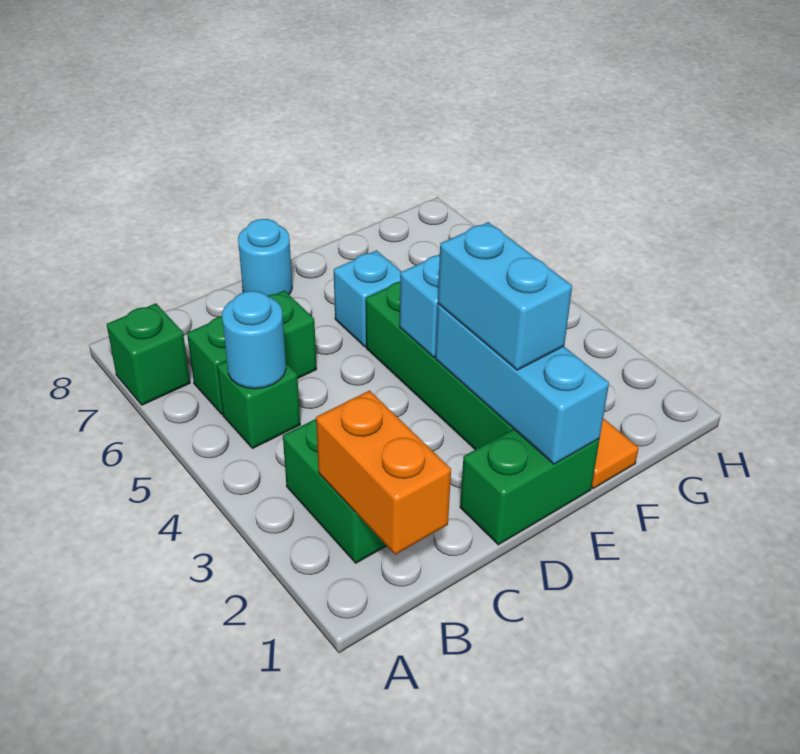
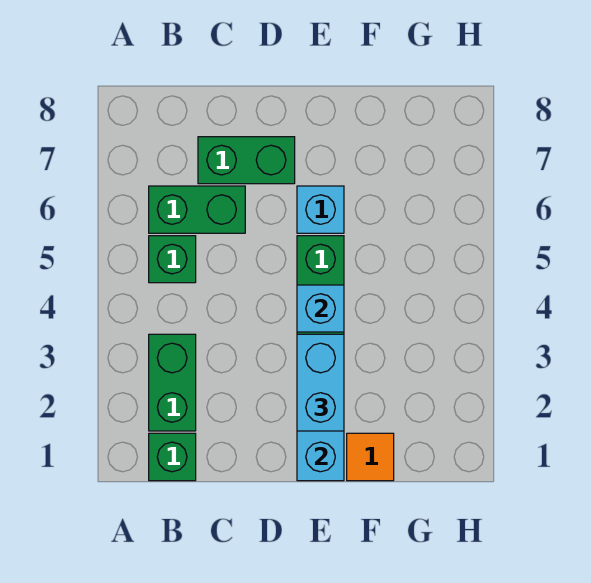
green brick A7 level 1 -> green brick B1 level 1
orange brick B1:B2 level 2 -> none
cyan round brick B5 level 2 -> none
green brick D1:E1 level 1 -> green brick C7:D7 level 1
cyan round brick D8 level 1 -> none

